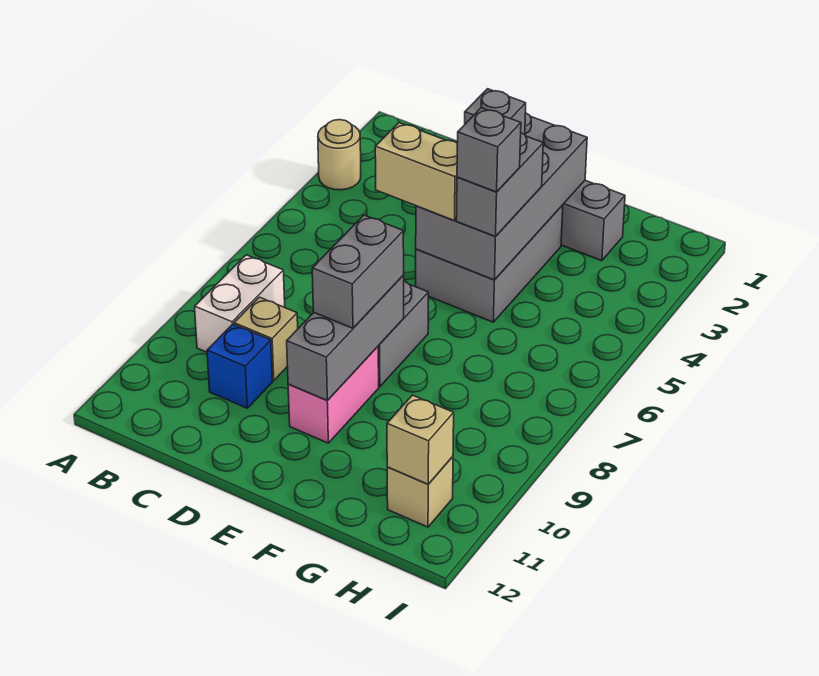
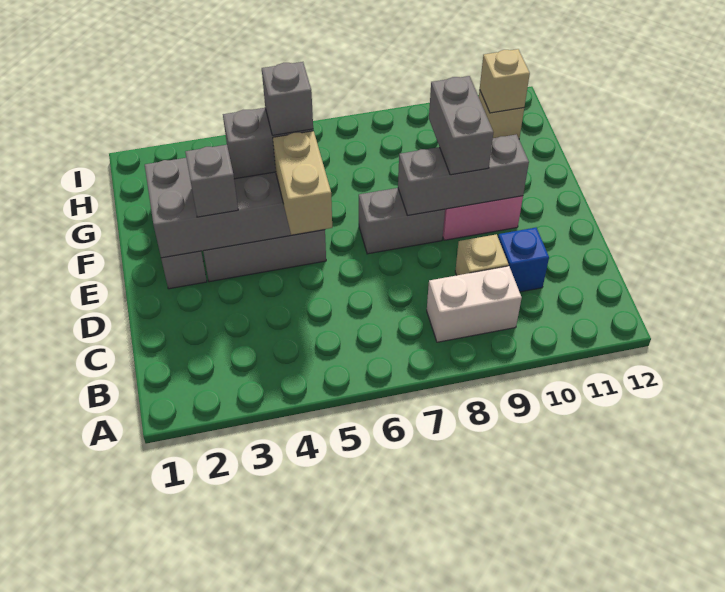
tan round brick A3 level 1 -> none
grey brick E8:E9 level 3 -> grey brick E9:F9 level 3

